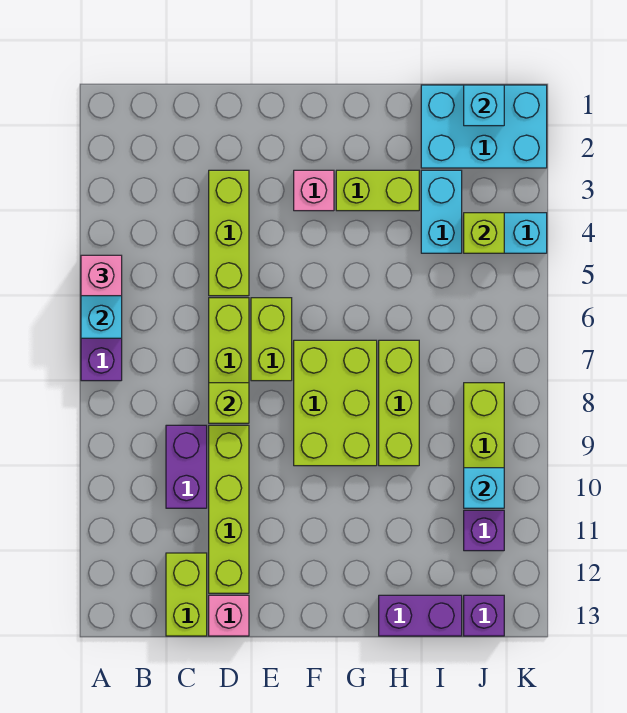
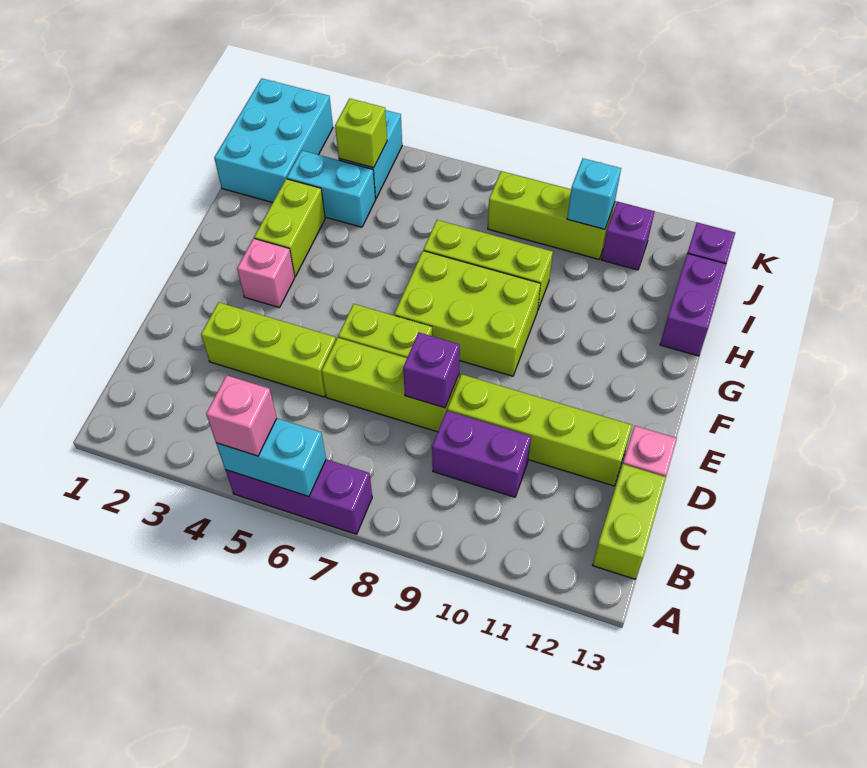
lime brick C12:C13 level 1 -> lime brick B13:C13 level 1
lime brick D8 level 2 -> purple brick D8 level 2
cyan brick J1 level 2 -> none

